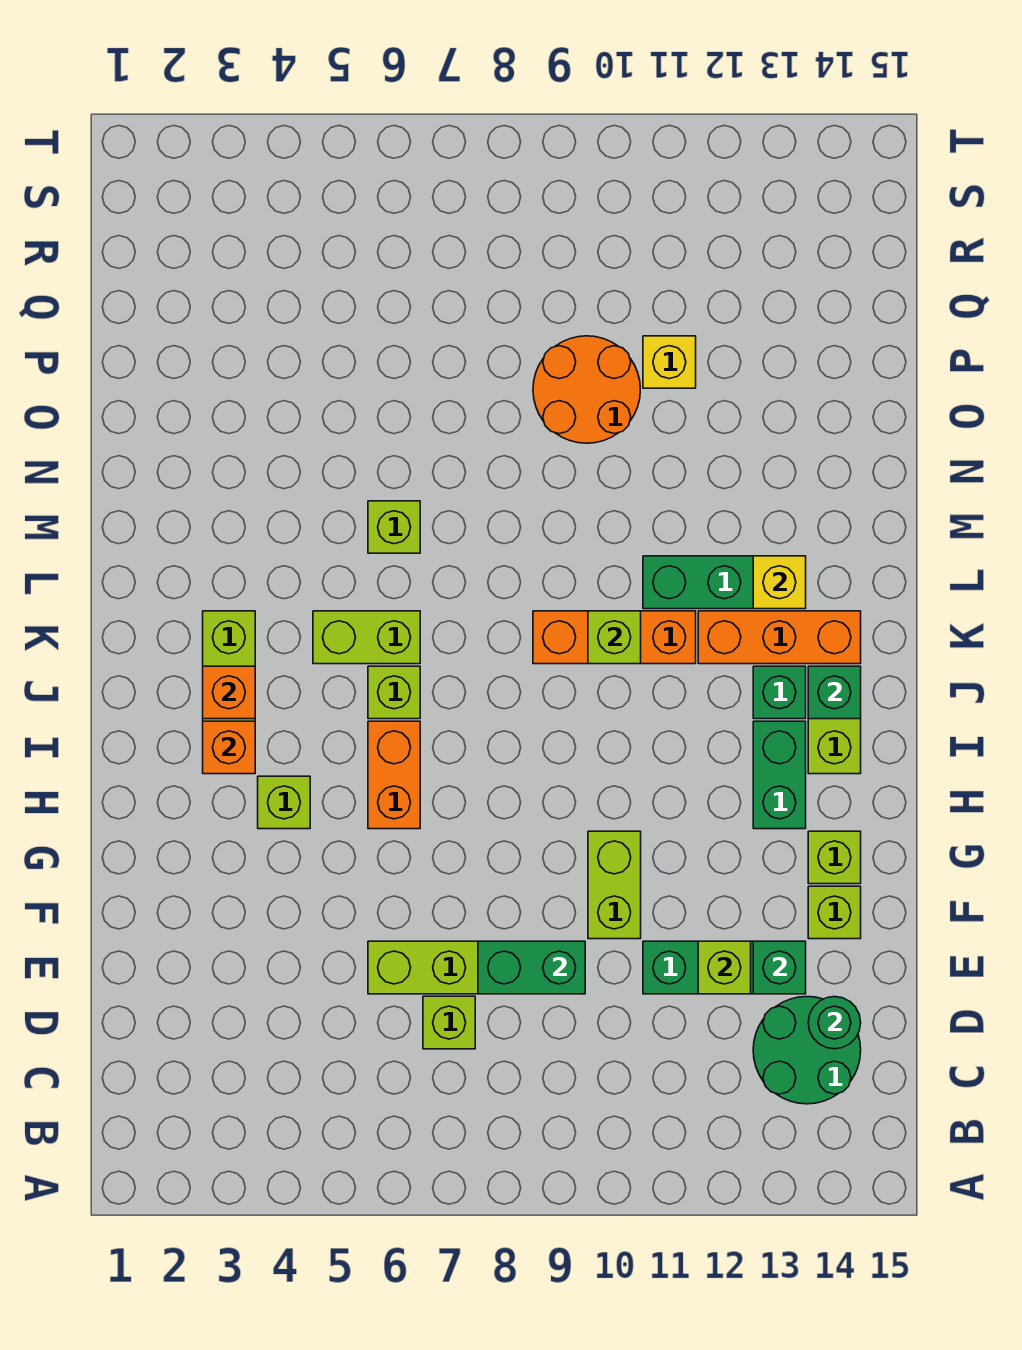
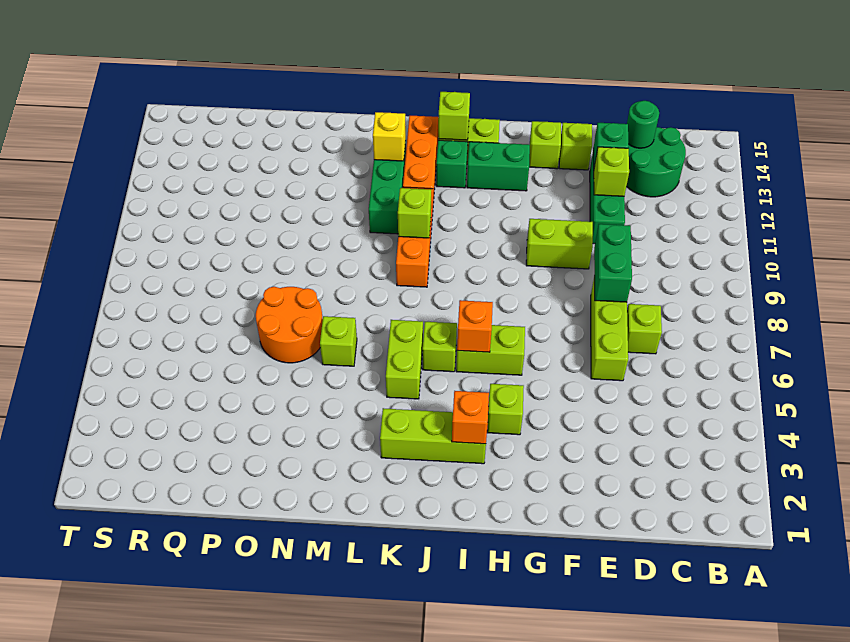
orange brick H6:I6 level 1 -> lime brick H6:I6 level 1
orange brick J3 level 2 -> orange brick I6 level 2
green brick J14 level 2 -> lime brick J14 level 2
orange round brick O9:P10 level 1 -> orange round brick N6:O7 level 1
yellow brick P11 level 1 -> none

